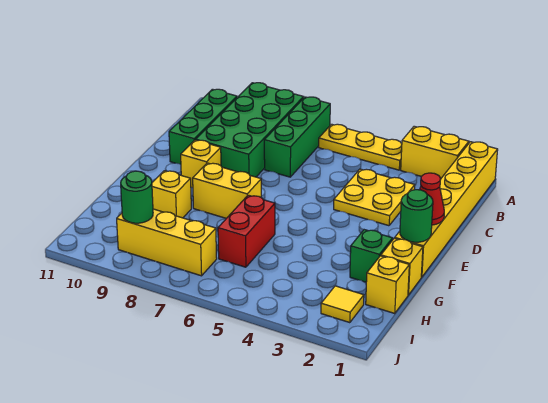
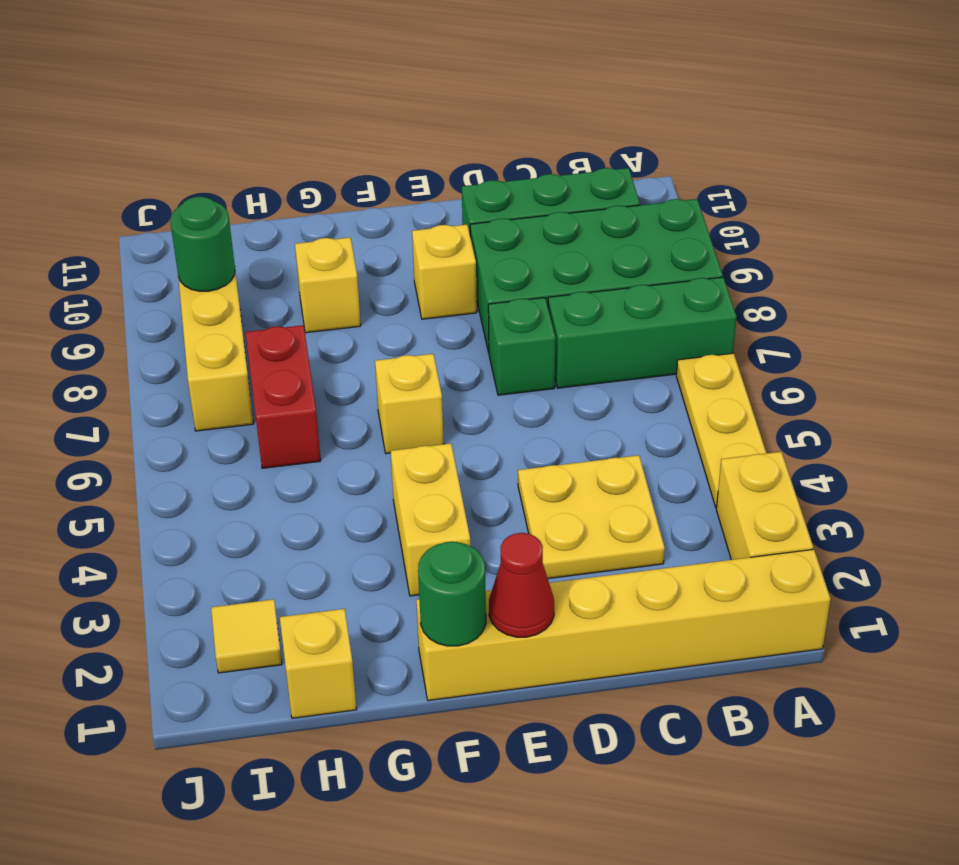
yellow brick F7:F8 level 1 -> yellow brick F3:F4 level 1
yellow brick G1 level 1 -> yellow brick F6 level 1
green brick G2 level 1 -> green brick D7 level 1
red brick G6:H6 level 1 -> red brick H6:H7 level 1

